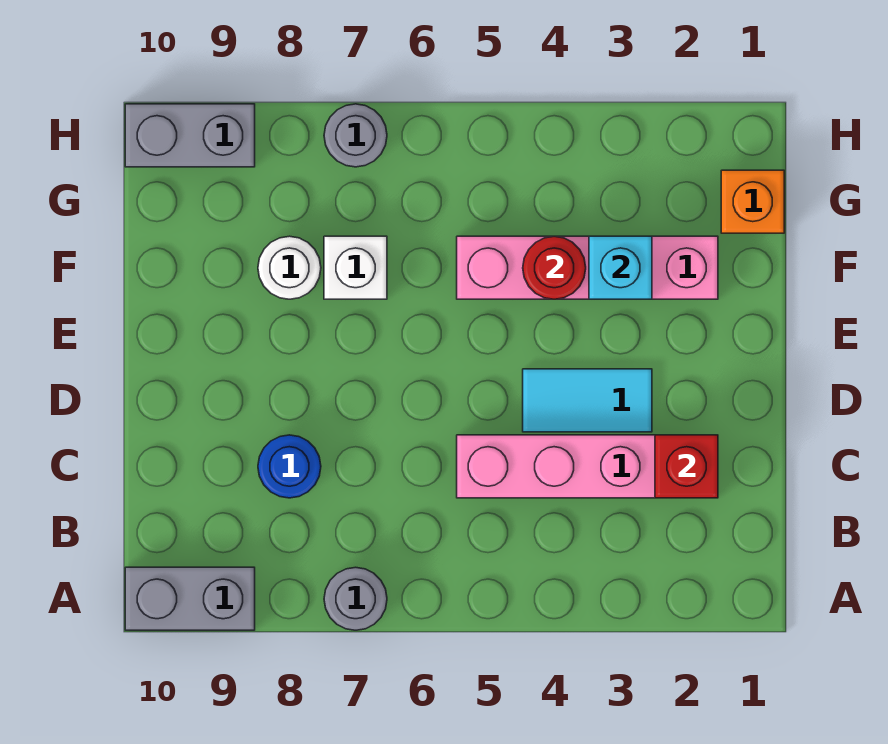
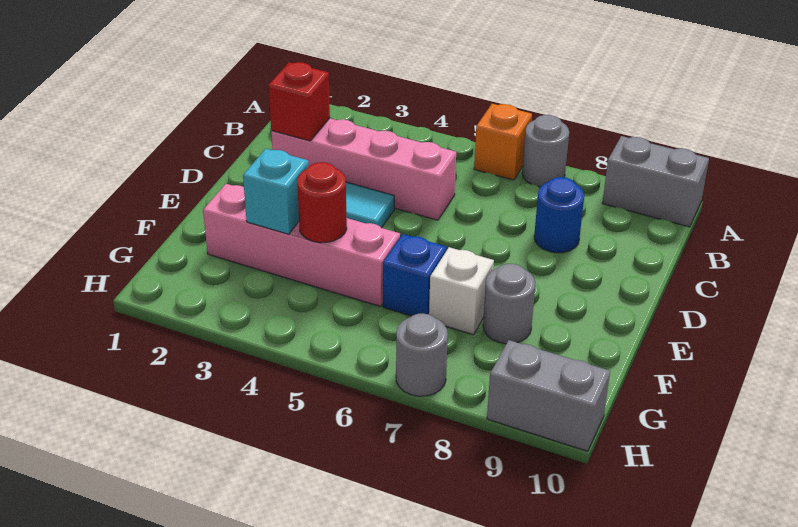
none -> blue brick F6 level 1
white round brick F8 level 1 -> grey round brick F8 level 1
orange brick G1 level 1 -> orange brick A6 level 1

